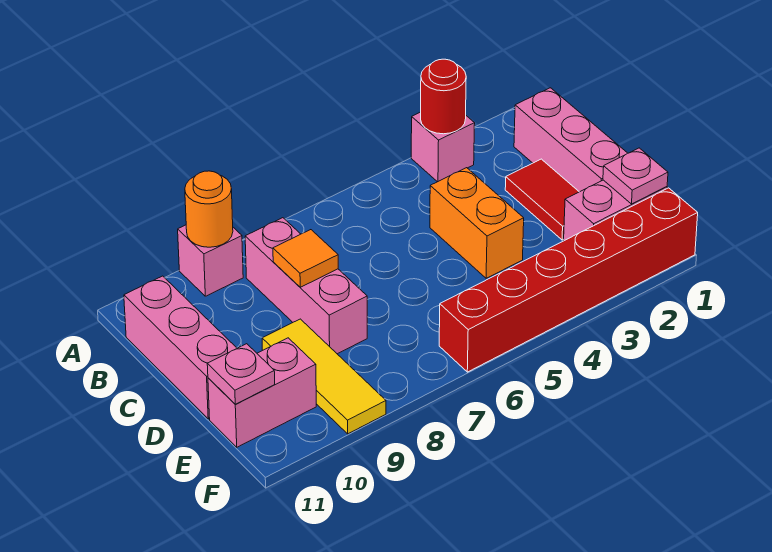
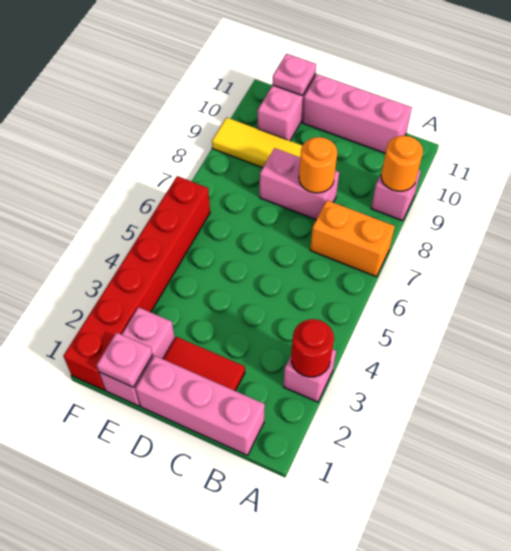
pink brick B8:D8 level 1 -> pink brick C8:D8 level 1
orange brick C4:D4 level 1 -> orange brick A7:B7 level 1
orange tile C8 level 2 -> orange round brick C8 level 2

